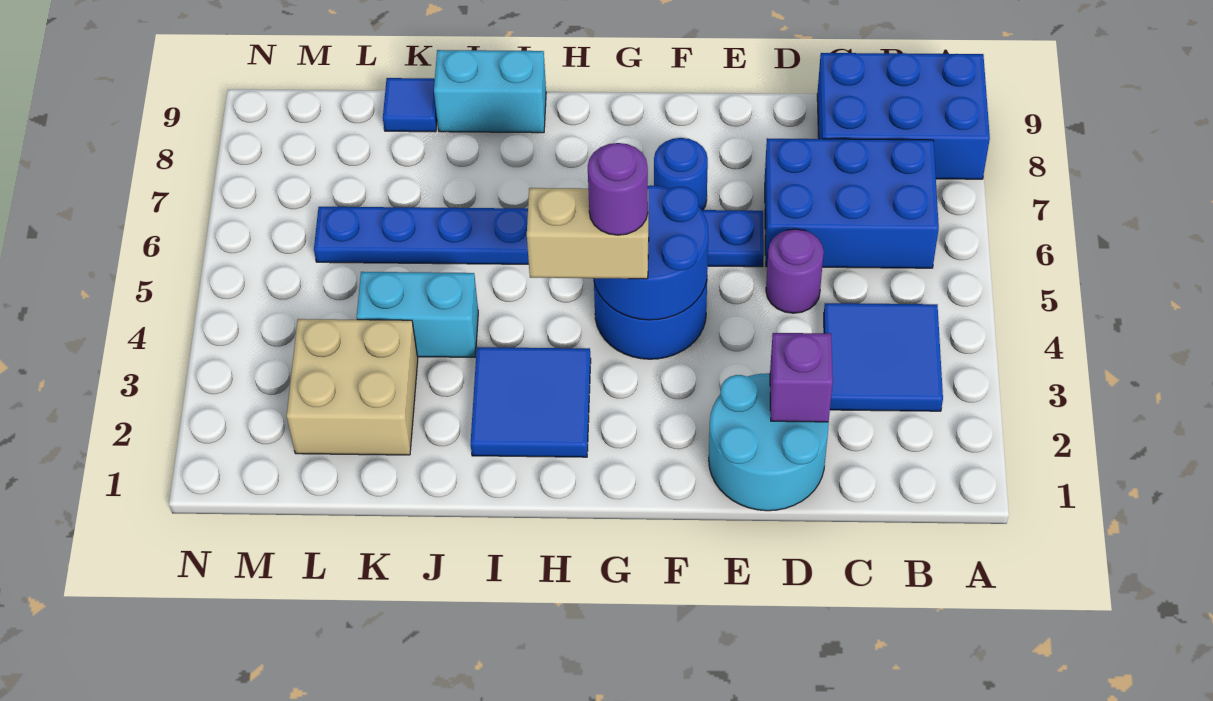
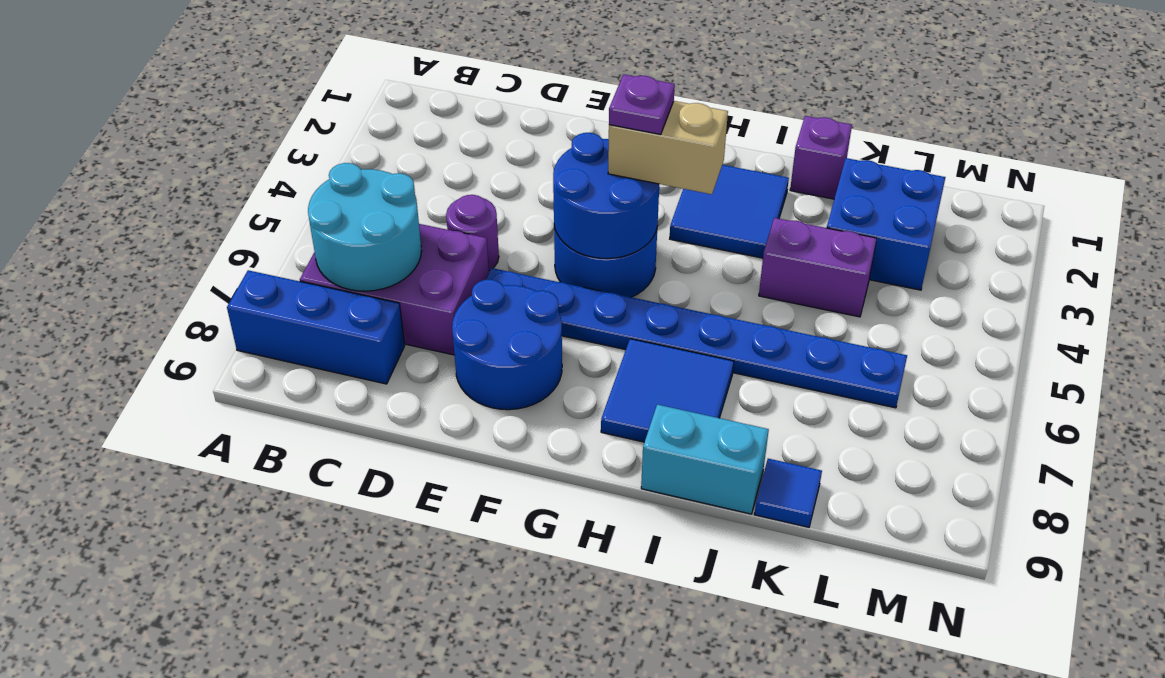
blue brick A8:C9 level 1 -> blue brick A8:C8 level 1
blue tile B3:C4 level 1 -> blue tile H7:I8 level 1
blue brick B6:D7 level 1 -> purple brick B6:D7 level 1
cyan round brick D1:E2 level 1 -> cyan round brick B6:C7 level 2
purple brick D2 level 2 -> purple brick J1 level 1
blue round brick F7 level 1 -> blue round brick E7:F8 level 1
purple round brick G4 level 4 -> purple plate G4 level 4
cyan brick J4:K4 level 1 -> purple brick J4:K4 level 1
tan brick K2:L3 level 1 -> blue brick K2:L3 level 1

